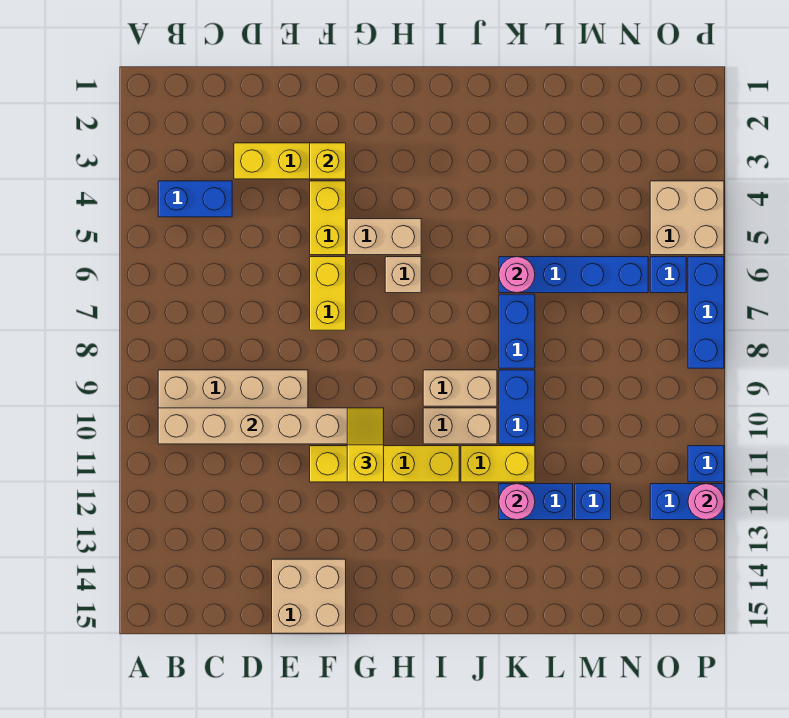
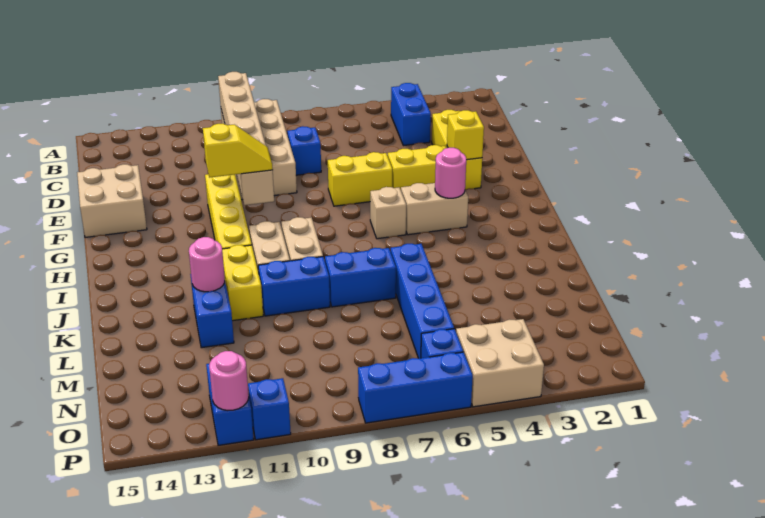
tan brick G5:H5 level 1 -> tan brick H4:H5 level 1
pink round brick K6 level 2 -> pink round brick H4 level 2
blue brick M12 level 1 -> blue brick D8 level 1

